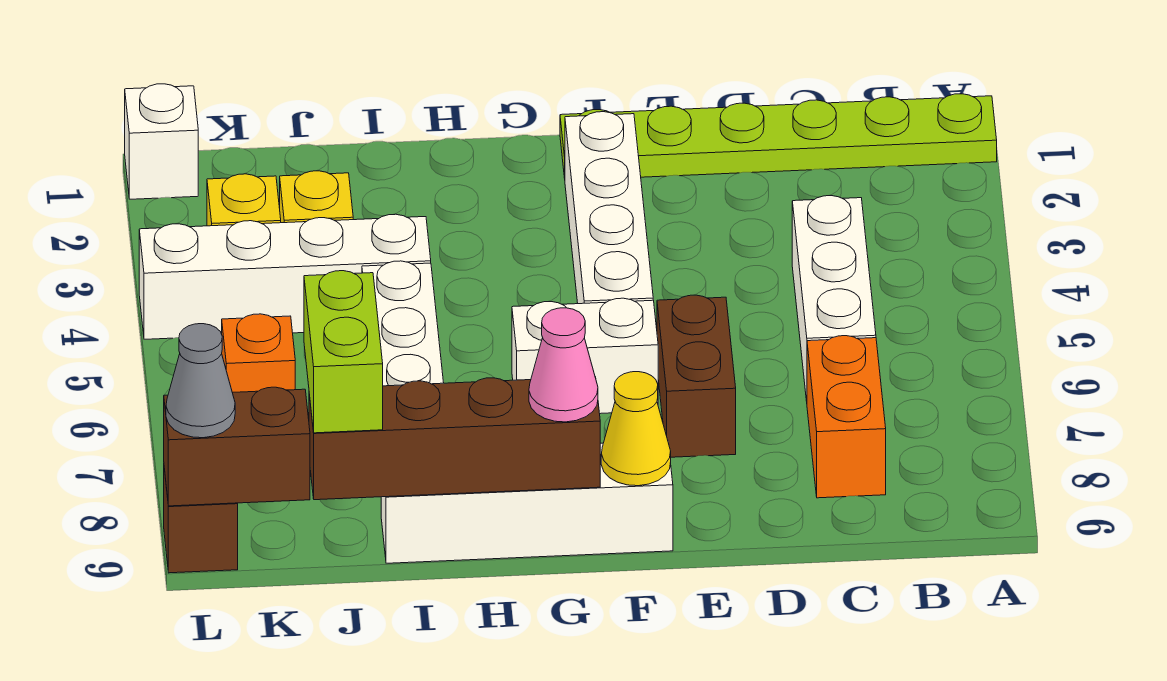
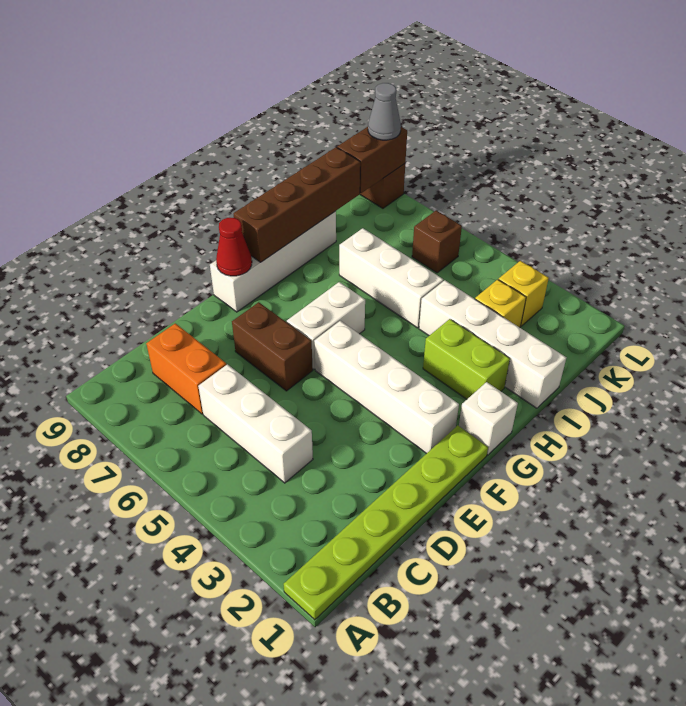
yellow cone F9 level 2 -> red cone F9 level 2
pink cone G9 level 3 -> none
white brick I4:L4 level 1 -> white brick I1:I4 level 1
lime brick J8:J9 level 3 -> lime brick H2:H3 level 1
orange brick K6 level 1 -> brown brick K6 level 1
white brick L1 level 1 -> white brick G1 level 1

